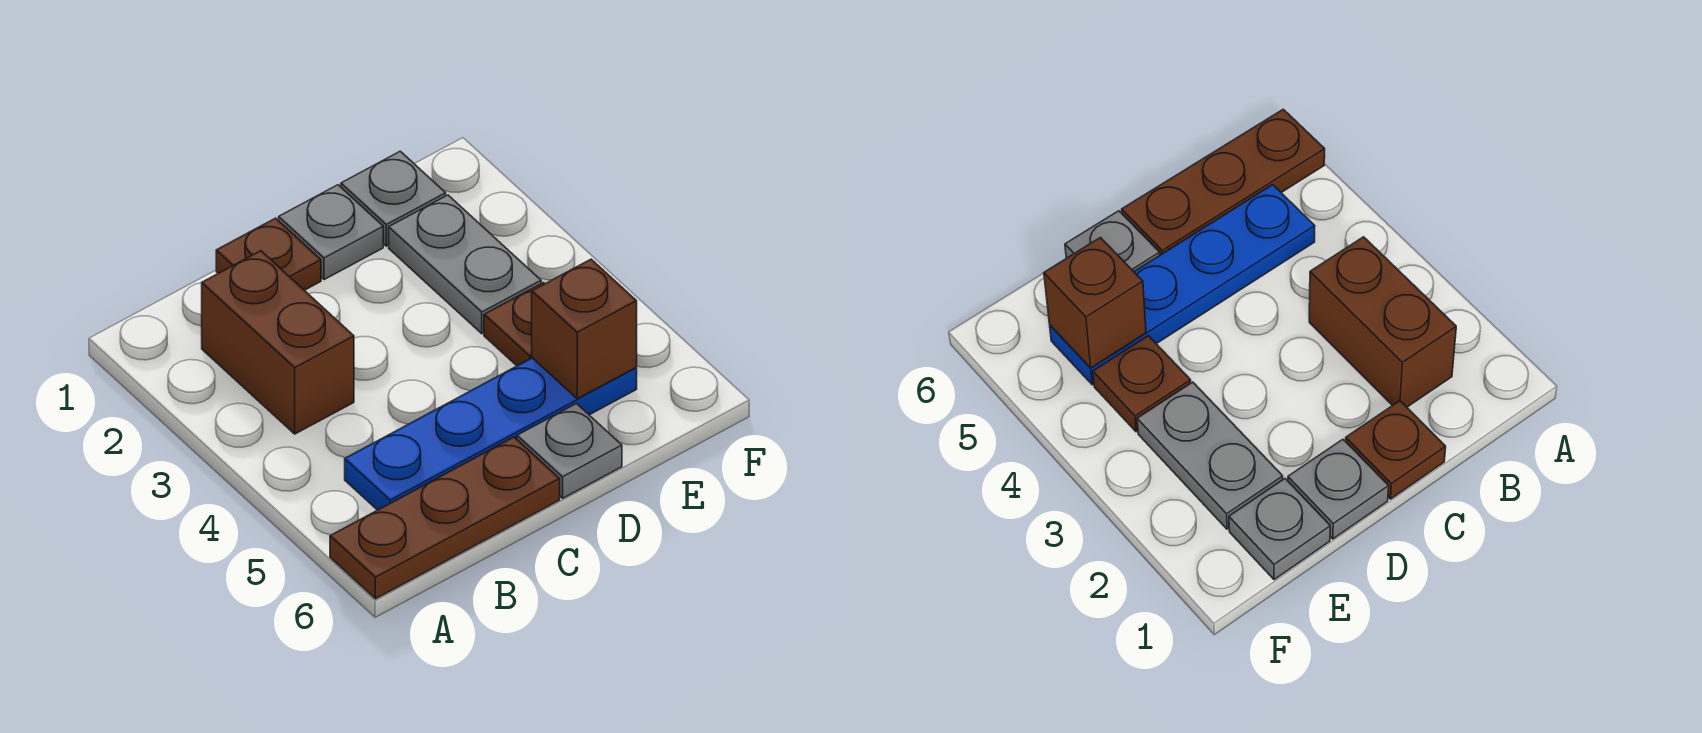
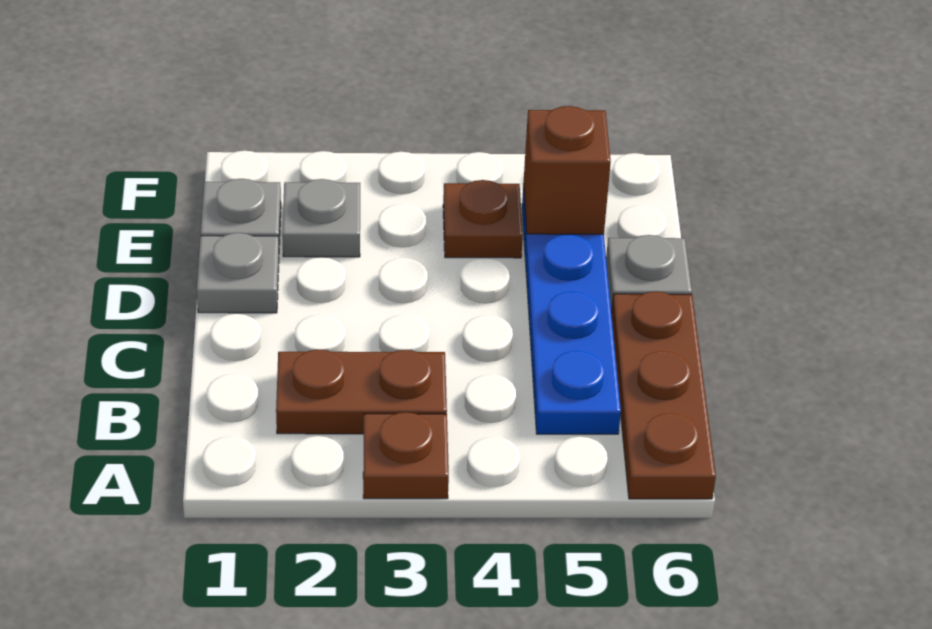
brown brick B2:B3 level 1 -> brown plate B2:B3 level 1
brown plate C1 level 1 -> brown plate A3 level 1
grey plate E2:E3 level 1 -> grey plate E2 level 1

